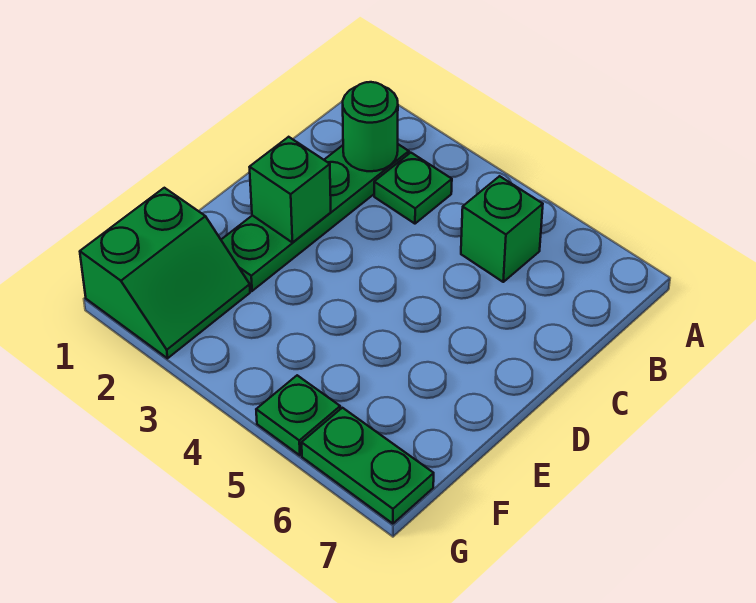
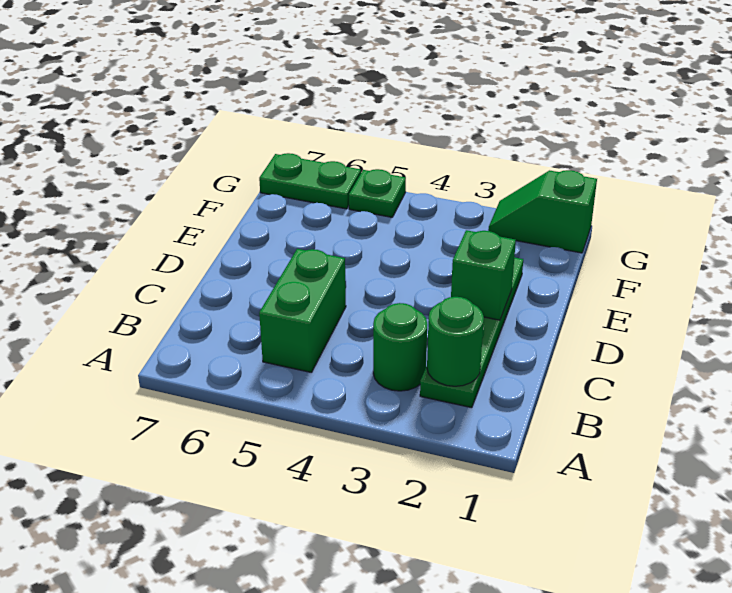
green plate B3 level 1 -> green round brick B3 level 1
green brick B5 level 1 -> green brick B5:C5 level 1
green slope F1:G2 level 1 top 1 -> green slope G1:G2 level 1 top 1

